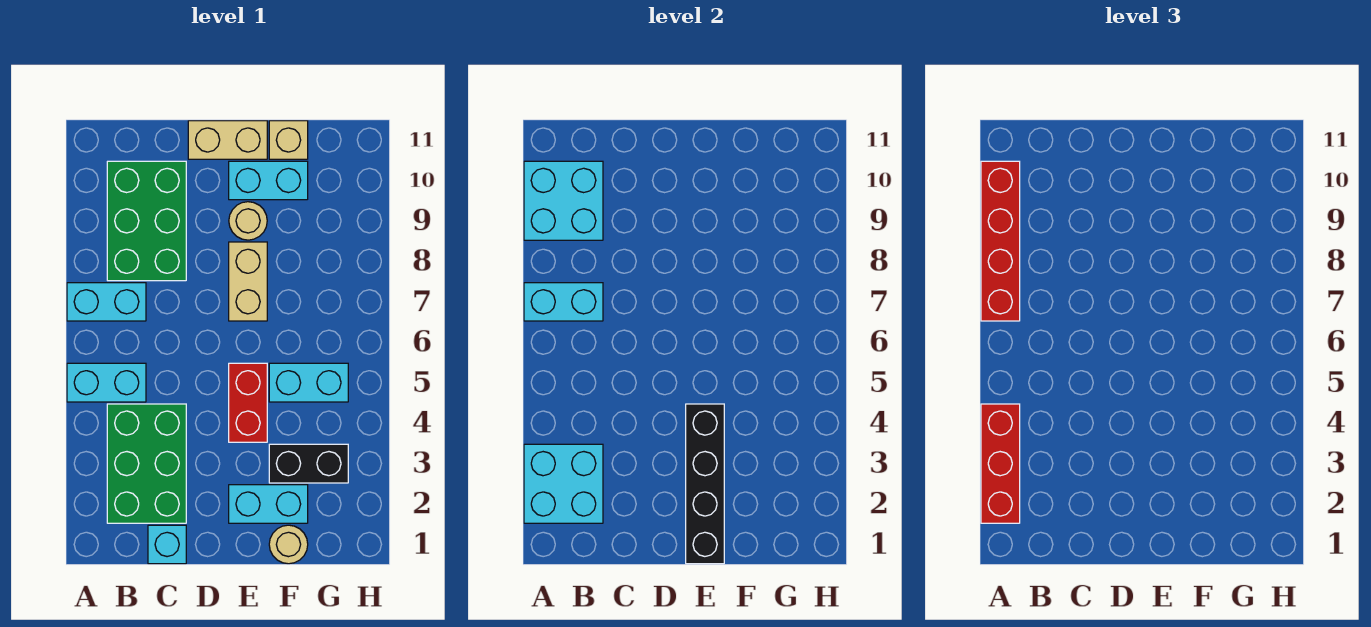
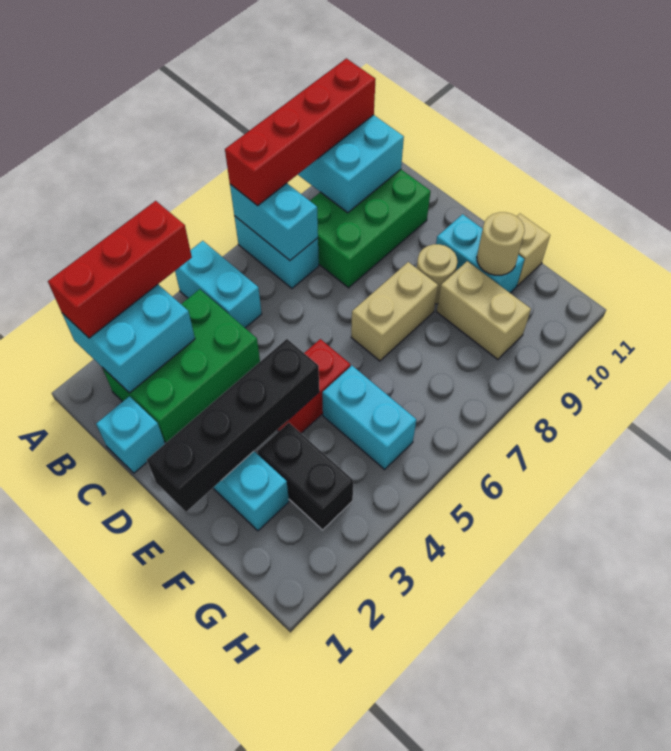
tan brick D11:E11 level 1 -> tan brick F9:G9 level 1
tan round brick F1 level 1 -> tan round brick F10 level 2

